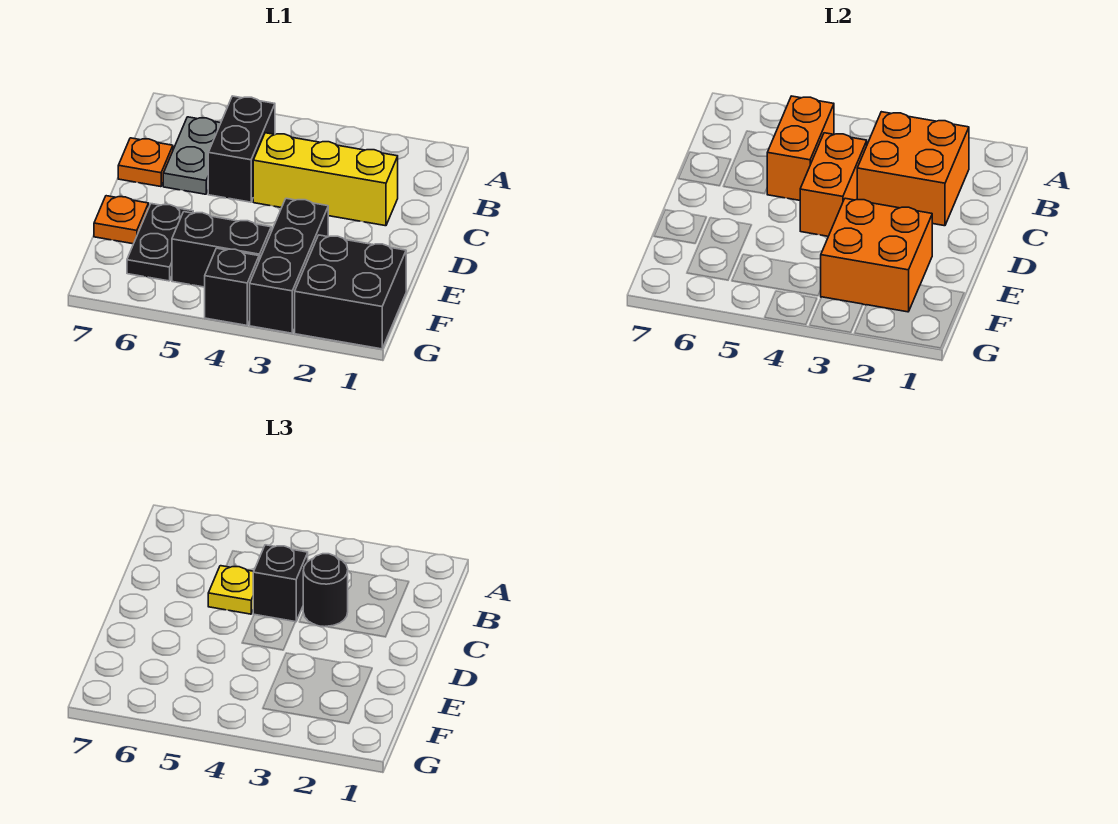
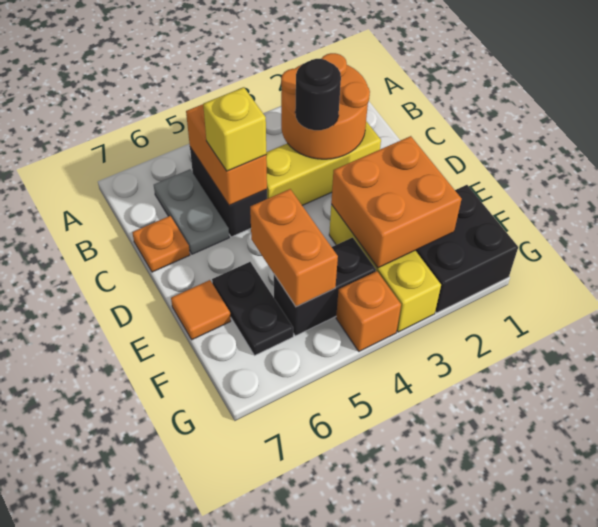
orange brick B2:C3 level 2 -> orange round brick B2:C3 level 2
orange brick C4:D4 level 2 -> orange brick E5:F5 level 2
black brick C4 level 3 -> none
yellow plate C5 level 3 -> yellow brick C5 level 3
black brick E3:G3 level 1 -> yellow brick E3:G3 level 1
orange plate E7 level 1 -> orange tile E7 level 1
black brick G4 level 1 -> orange brick G4 level 1

